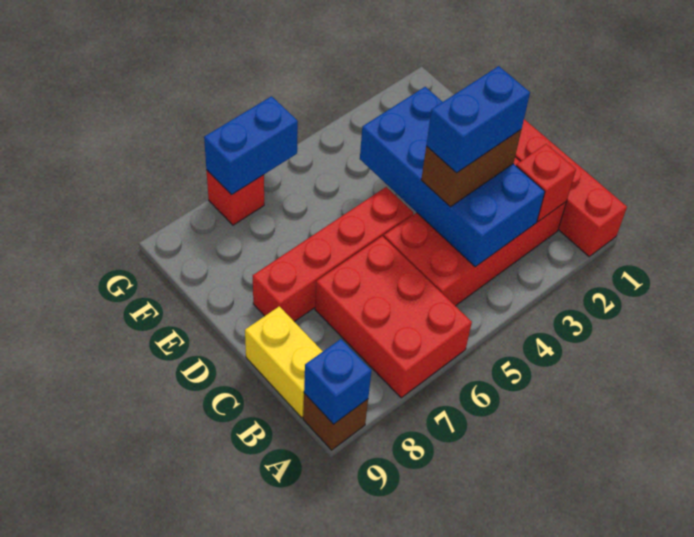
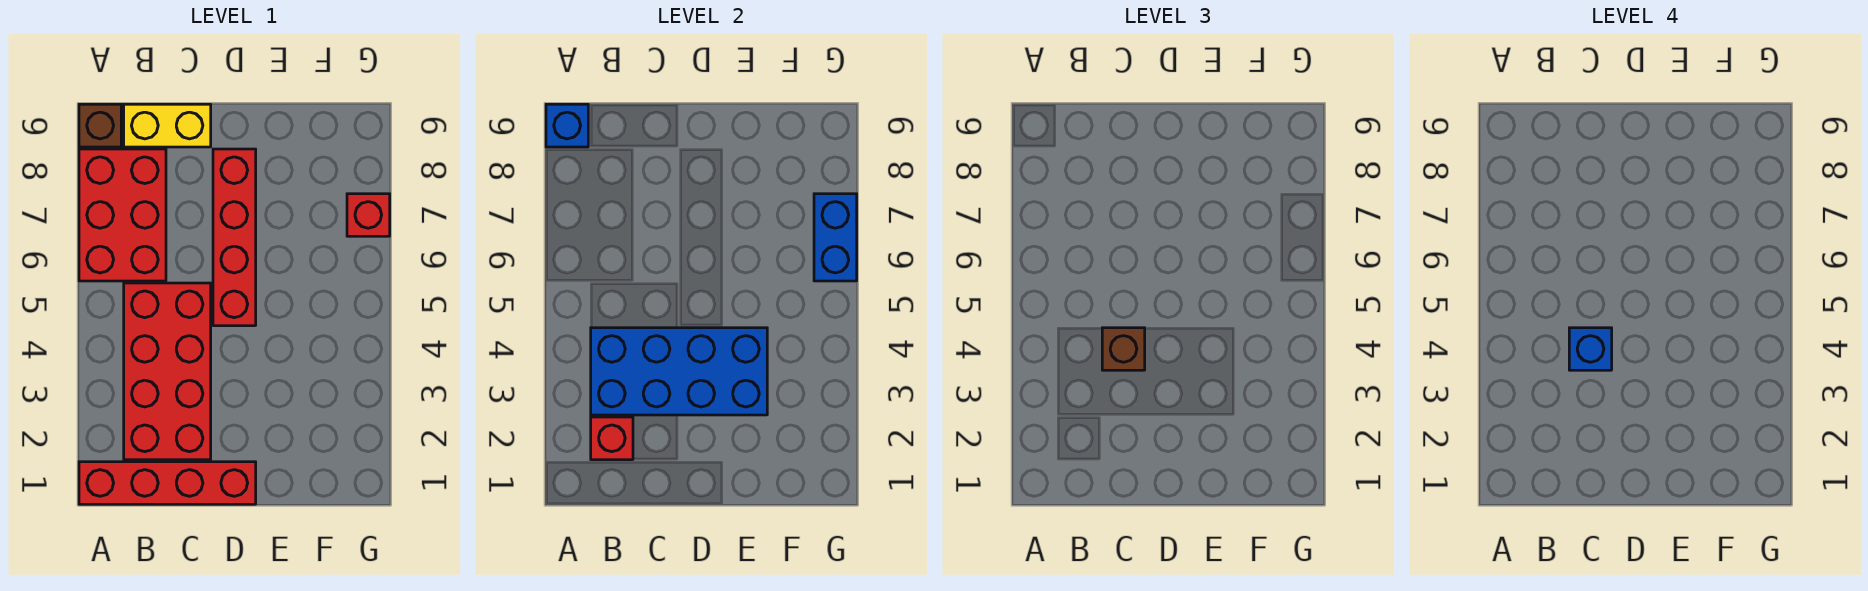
red brick A6:C7 level 1 -> red brick A6:B8 level 1
brown brick C3:C4 level 3 -> brown brick C4 level 3
blue brick C3:C4 level 4 -> blue brick C4 level 4

